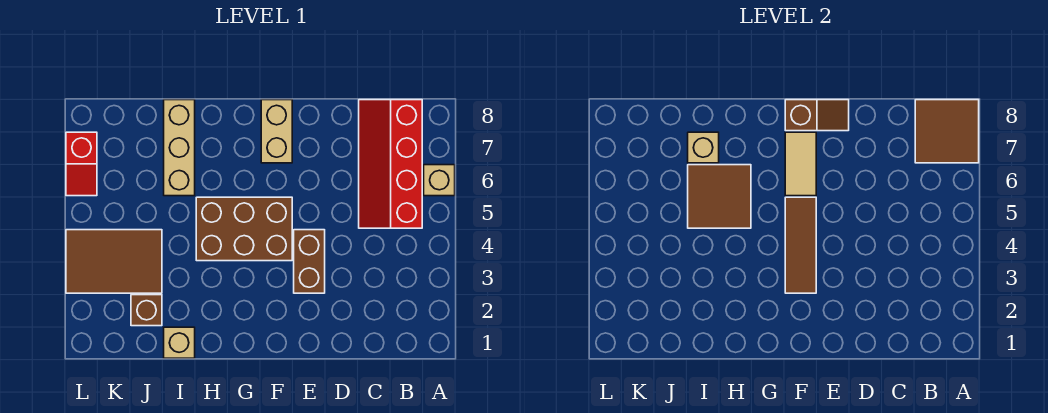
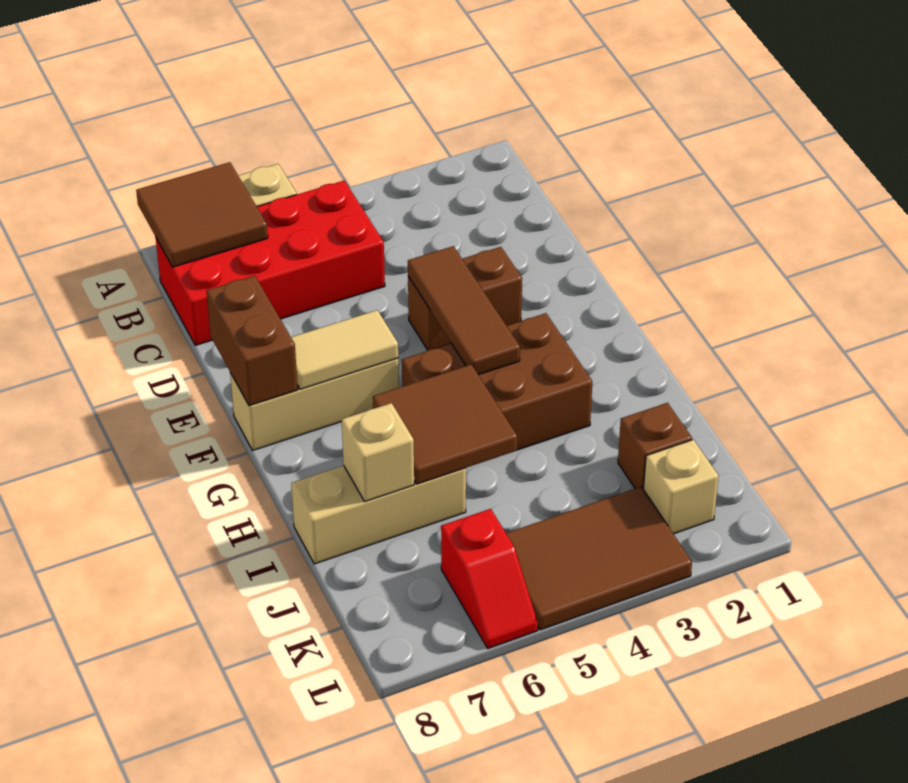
red slope B5:C8 level 1 top B -> red brick B5:C8 level 1
brown slope E8:F8 level 2 top F -> brown brick E8:F8 level 2
brown tile F3:F5 level 2 -> brown tile E4:G4 level 2
brown brick F4:H5 level 1 -> brown brick G3:H5 level 1
tan brick F7:F8 level 1 -> tan brick F6:F8 level 1
tan brick I1 level 1 -> tan brick K2 level 1
brown tile J3:L4 level 1 -> brown tile K3:L5 level 1
red slope L6:L7 level 1 top 7 -> red slope K6:L6 level 1 top K

